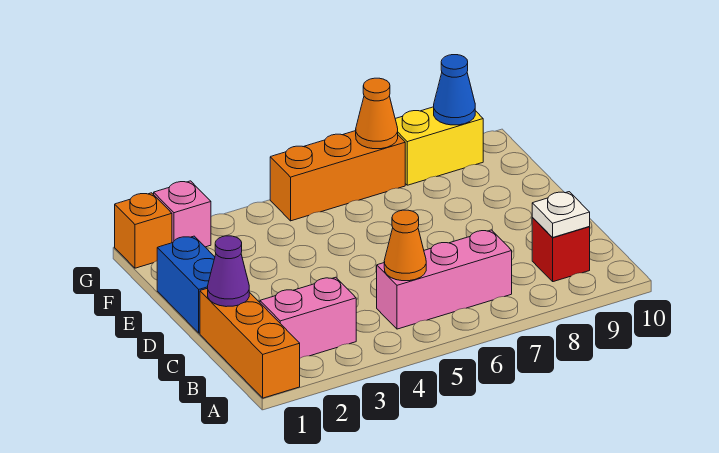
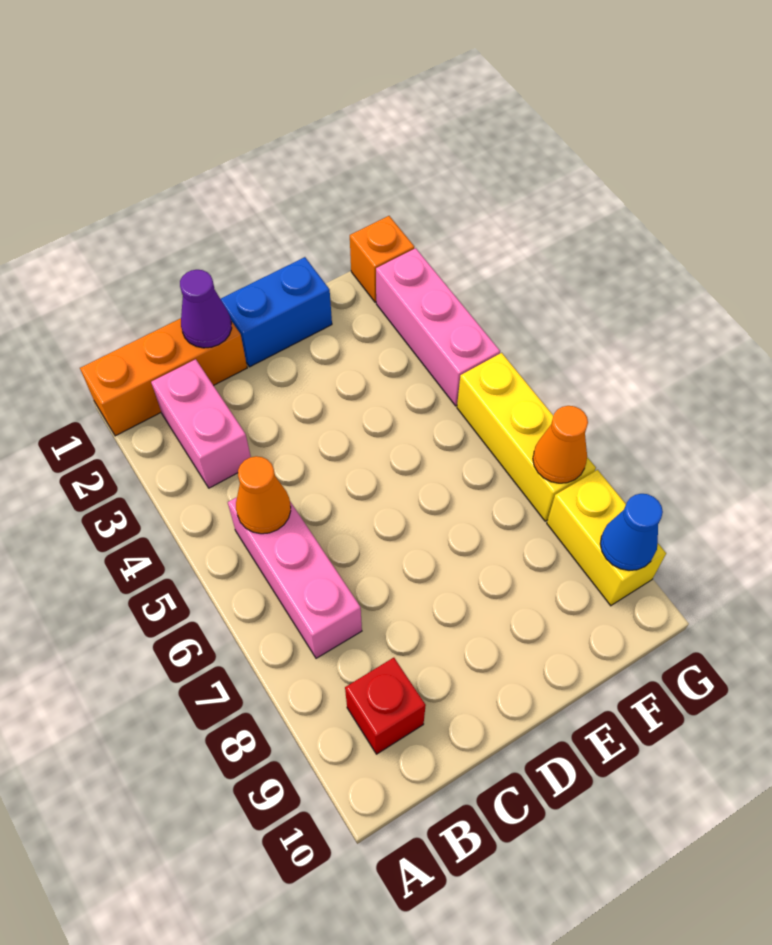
white plate B9 level 2 -> none
pink brick G2 level 1 -> pink brick G2:G4 level 1
orange brick G5:G7 level 1 -> yellow brick G5:G7 level 1

